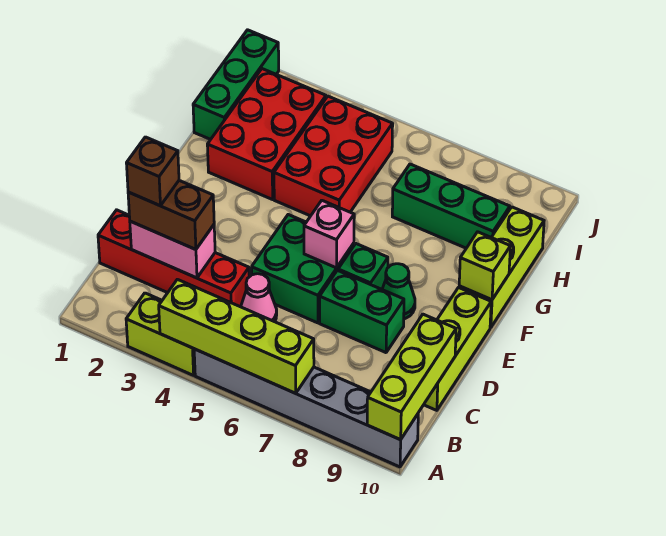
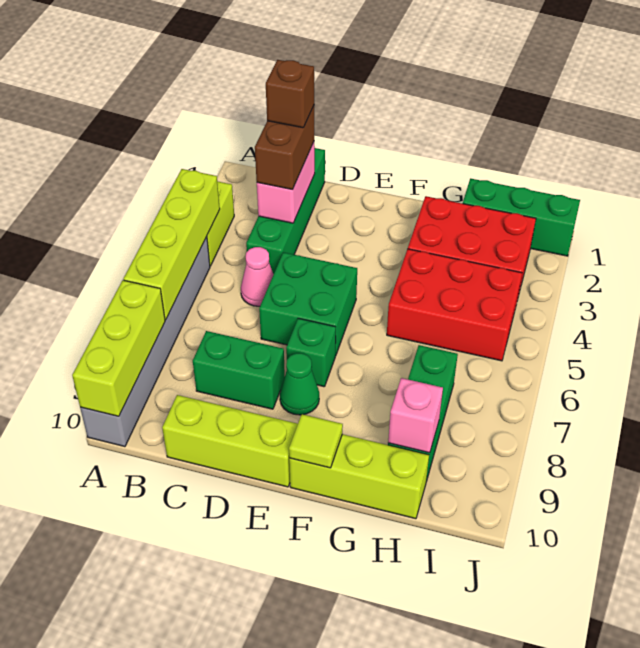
lime brick A10:C10 level 2 -> lime brick A8:A10 level 2
red brick C1:C4 level 1 -> green brick C1:C4 level 1
green brick D7:D8 level 1 -> green brick C8:D8 level 1
pink brick E6 level 2 -> pink brick H9 level 2
lime brick F10 level 2 -> lime tile F10 level 2

